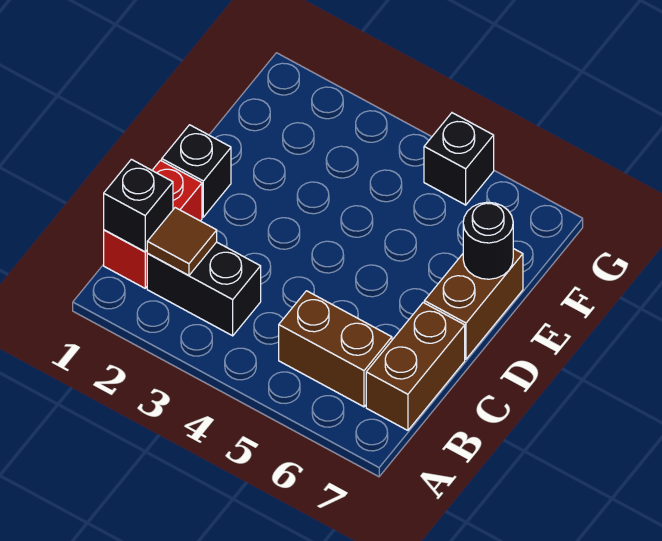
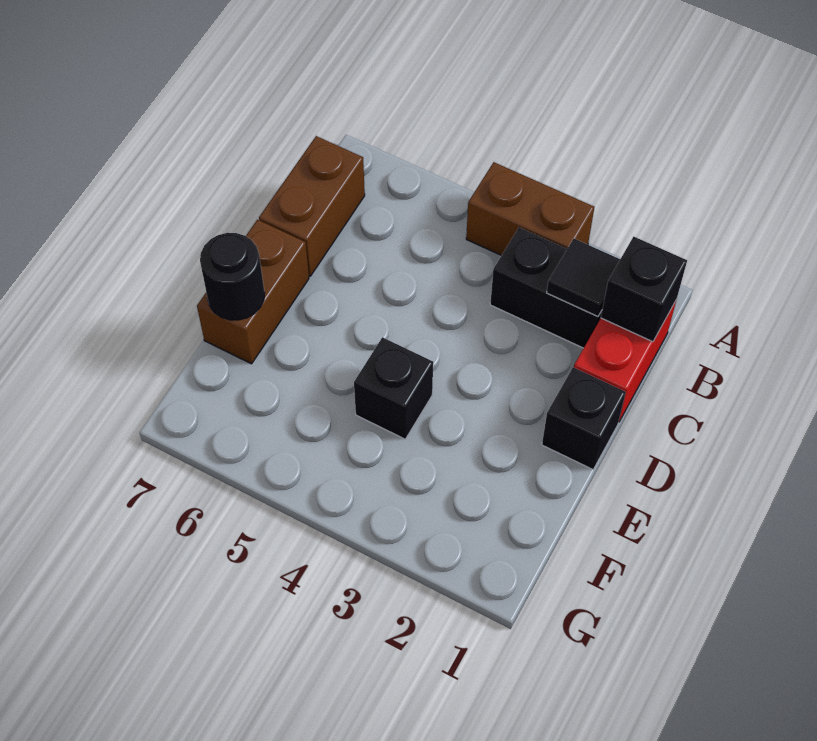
brown tile B2 level 2 -> black tile B2 level 2
brown brick B5:B6 level 1 -> brown brick A3:A4 level 1
black brick G5 level 1 -> black brick E4 level 1

